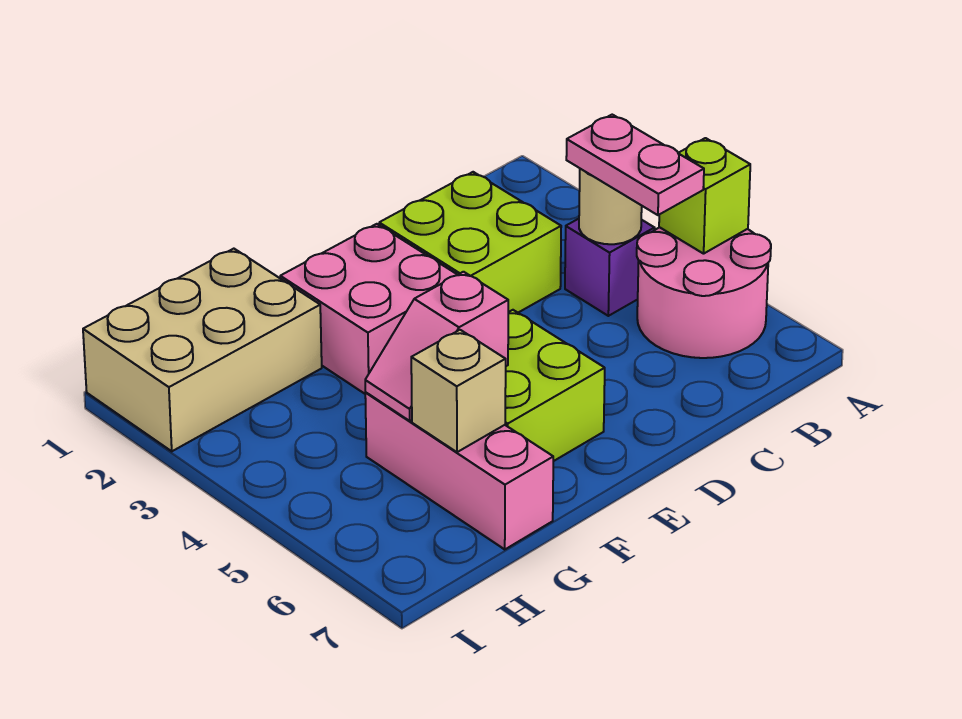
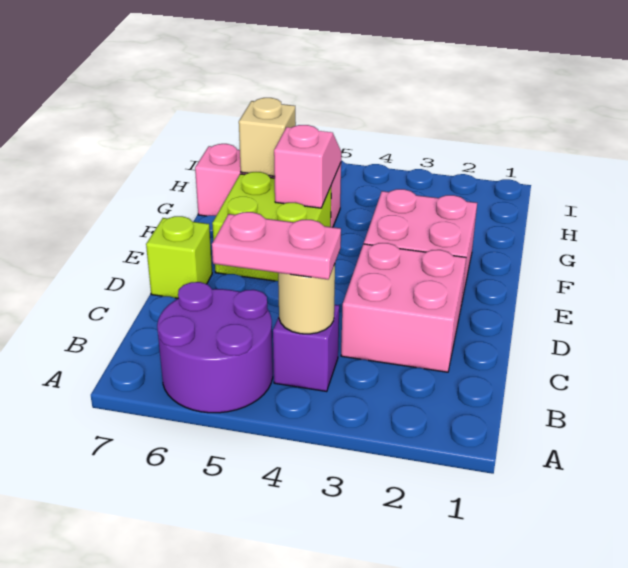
pink round brick A5:B6 level 1 -> purple round brick A5:B6 level 1
lime brick A5 level 2 -> lime brick D7 level 1
lime brick C2:D3 level 1 -> pink brick C2:D3 level 1
tan brick G1:I2 level 1 -> none

